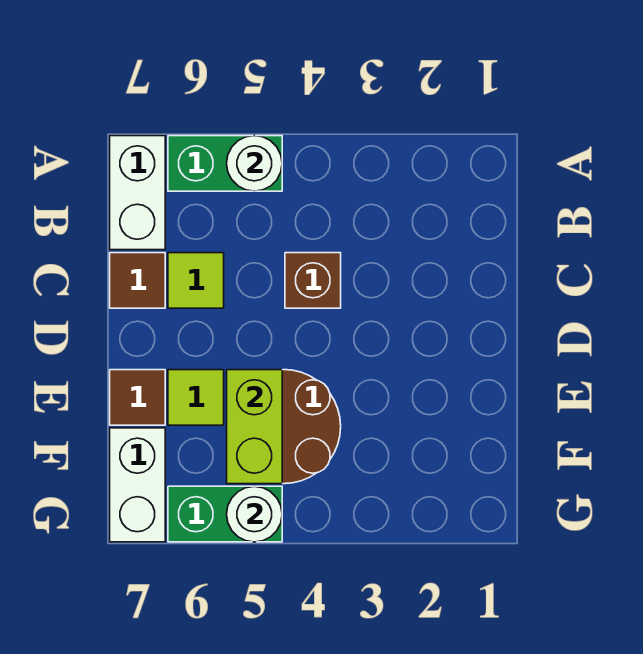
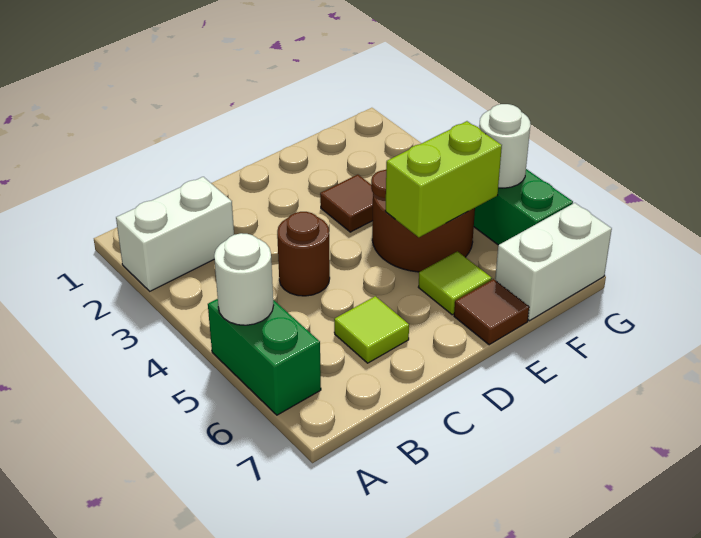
white brick A7:B7 level 1 -> white brick A2:B2 level 1
brown brick C4 level 1 -> brown round brick C4 level 1
brown tile C7 level 1 -> brown tile E3 level 1

